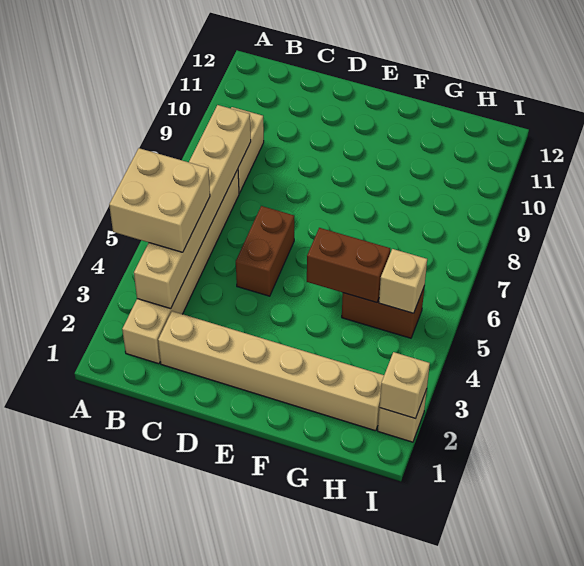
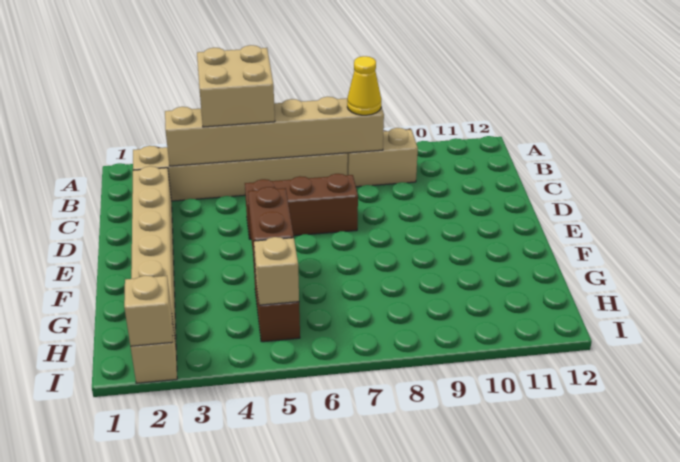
none -> yellow cone B8 level 3
brown brick D5:D6 level 1 -> brown brick D5:D7 level 1

